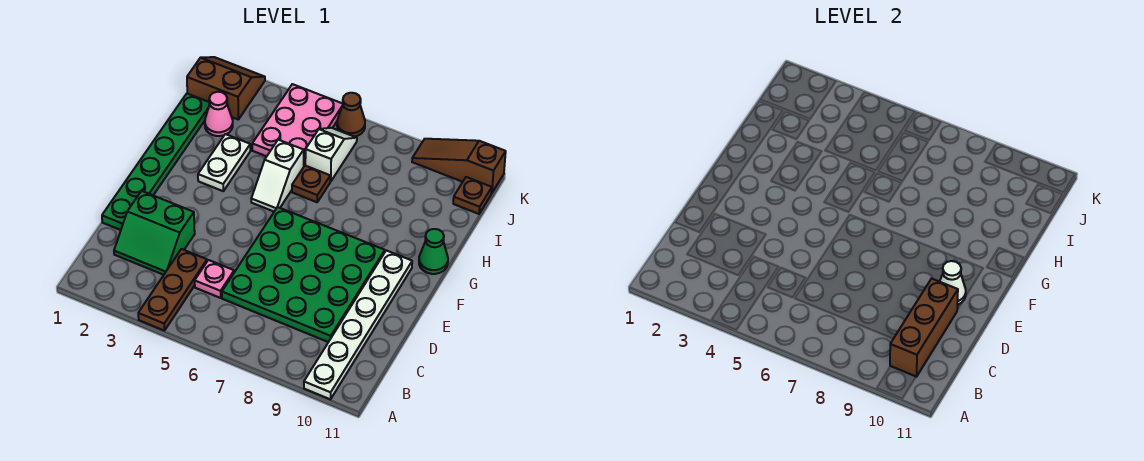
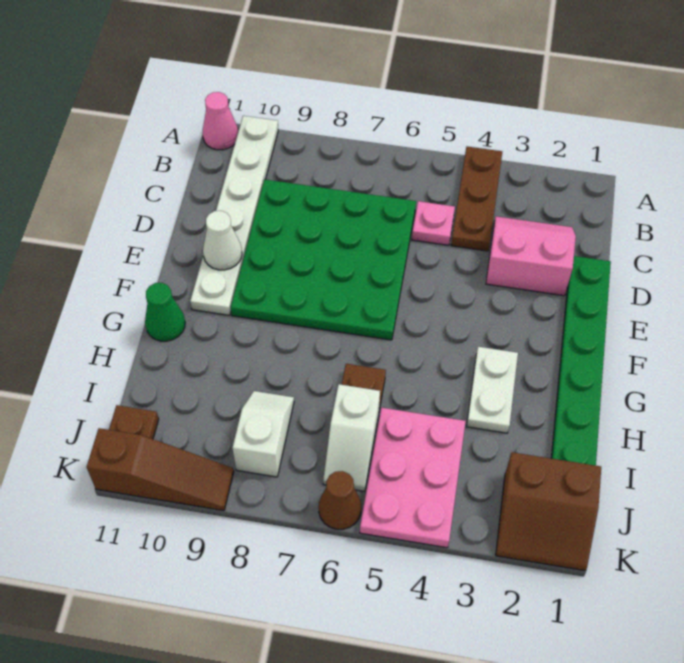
brown brick B10:D10 level 2 -> none
green slope C2:D3 level 1 top D -> pink slope C2:D3 level 1 top D
white slope G5:H5 level 1 top H -> white slope I8:J8 level 1 top J
pink cone I2 level 1 -> pink cone A11 level 1

